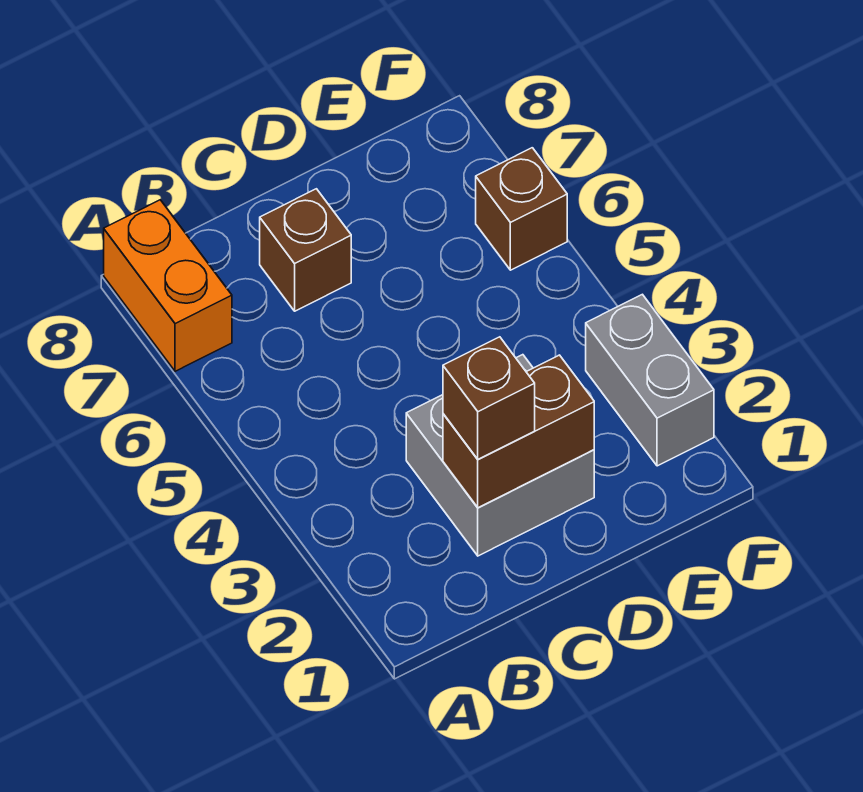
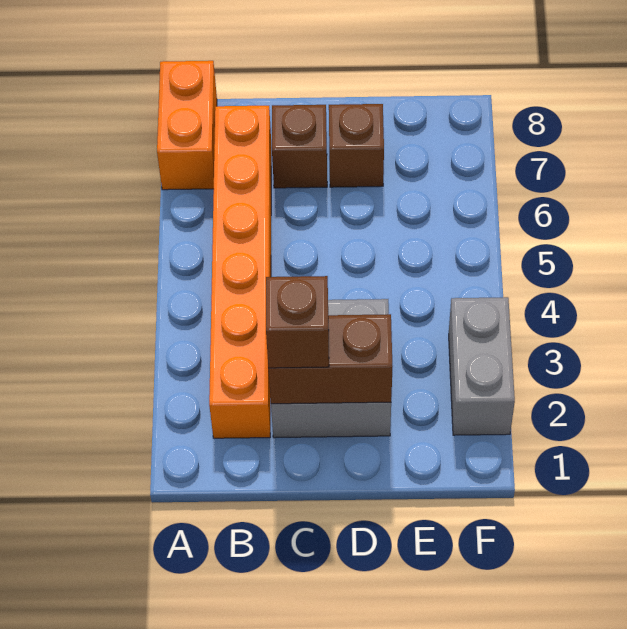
none -> orange brick B2:B7 level 1
brown brick F6 level 1 -> brown brick D7 level 1

